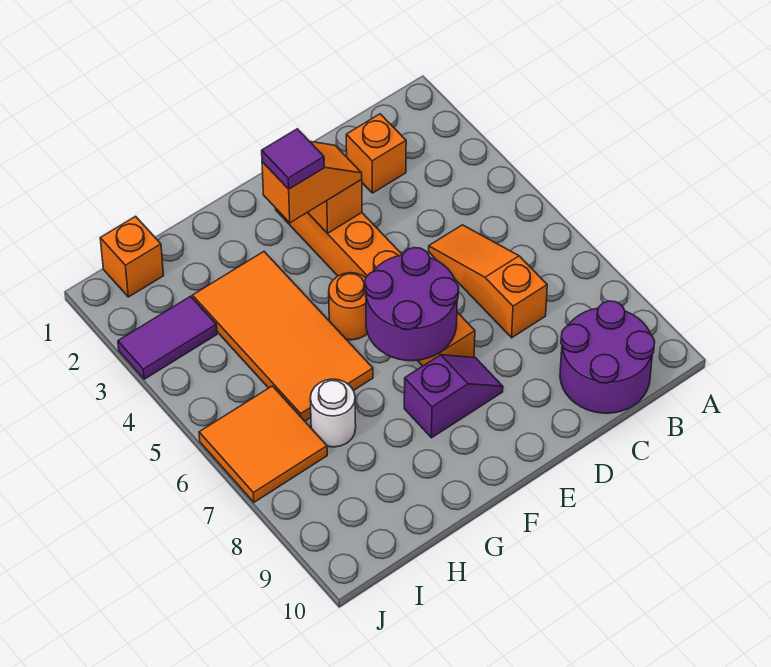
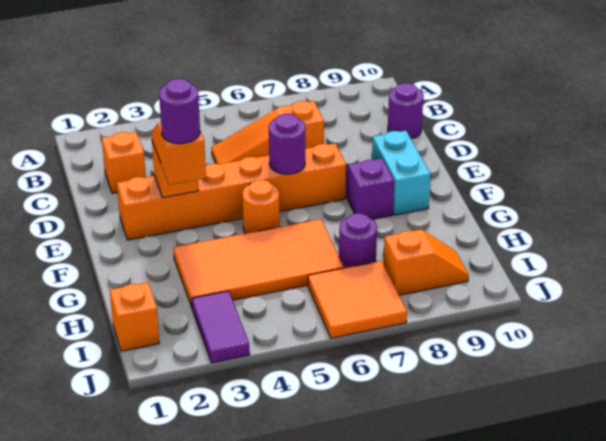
purple round brick B9:C10 level 1 -> purple round brick C10 level 1
purple round brick E6:F7 level 2 -> purple round brick E6 level 2
none -> cyan brick E9:F9 level 1
purple tile F3 level 4 -> purple round brick F3 level 4
white round brick H7 level 1 -> purple round brick H7 level 1
none -> orange slope I8:I9 level 1 top 8

